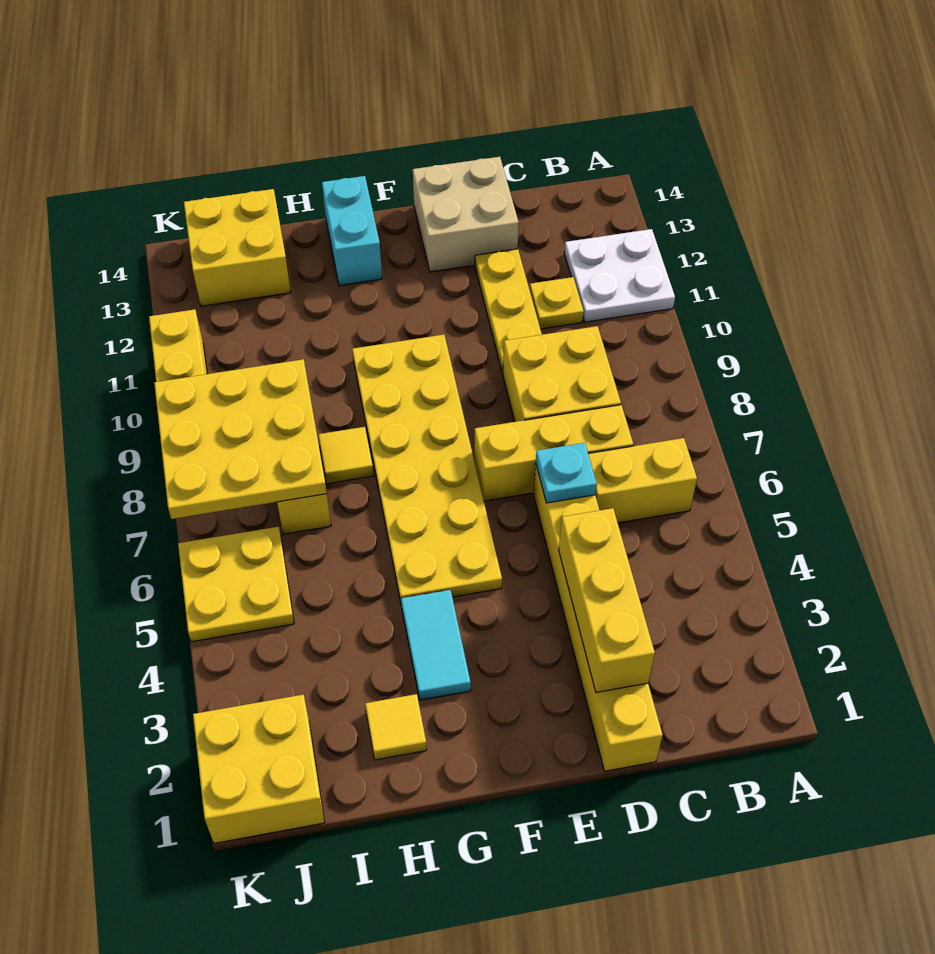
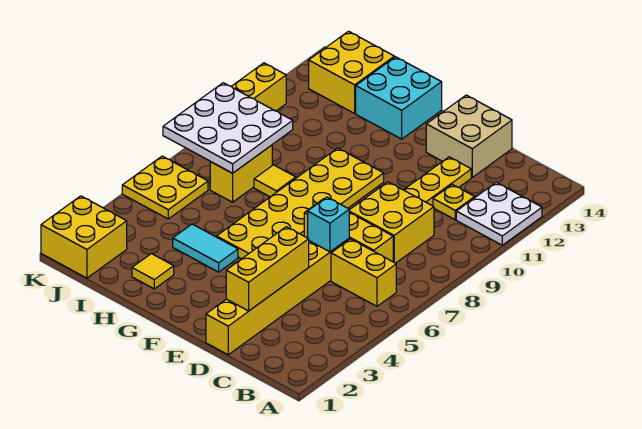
cyan plate D6 level 2 -> cyan brick D6 level 2
cyan tile G3:G4 level 1 -> cyan tile G4:H4 level 1
cyan brick G13:G14 level 1 -> cyan brick G13:H14 level 1
yellow plate I7:K9 level 2 -> white plate I7:K9 level 2

